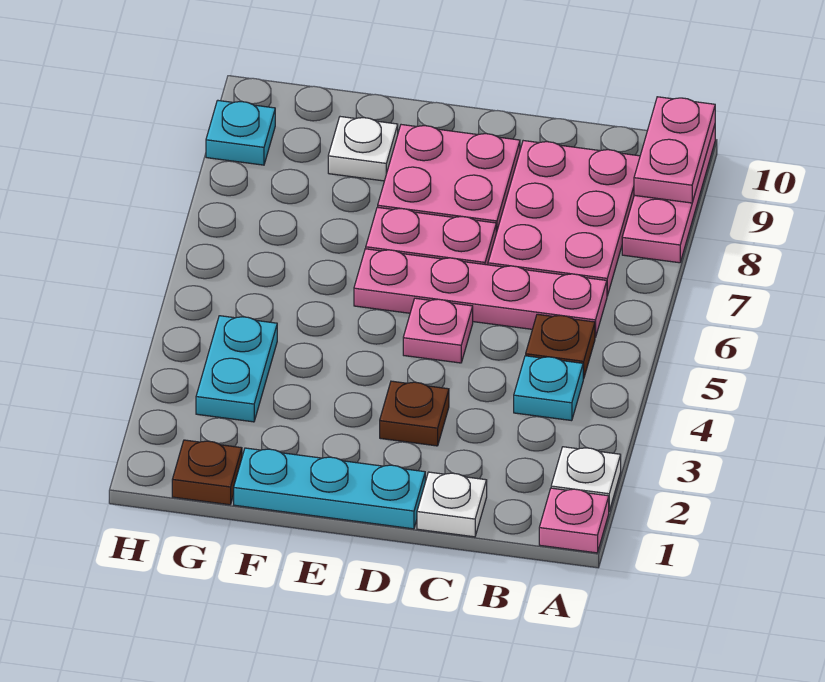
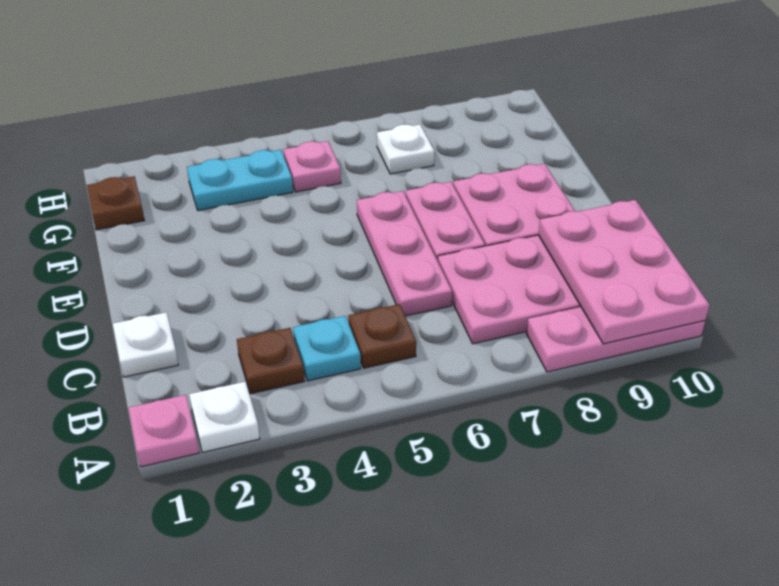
pink plate A9:A10 level 2 -> pink plate A9:C10 level 2
pink plate B6:E6 level 1 -> pink plate C6:E6 level 1
cyan plate D1:F1 level 1 -> none
brown plate D3 level 1 -> brown plate B3 level 1
pink plate D5 level 1 -> pink plate G5 level 1
white plate F9 level 1 -> white plate G7 level 1
cyan plate H9 level 1 -> none

